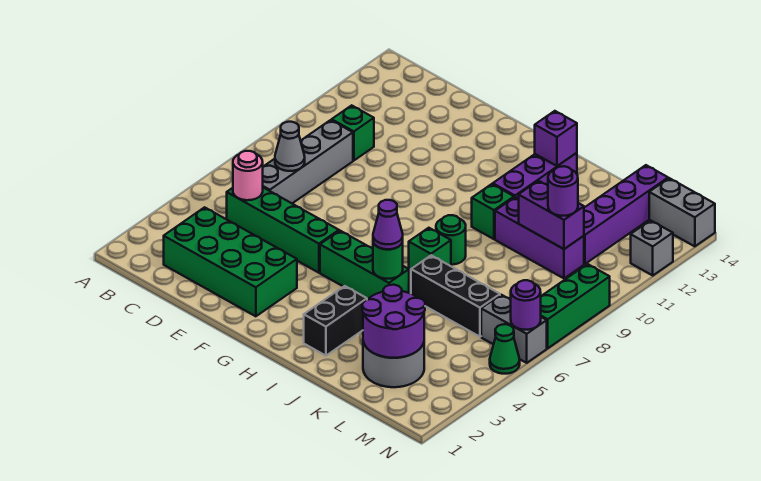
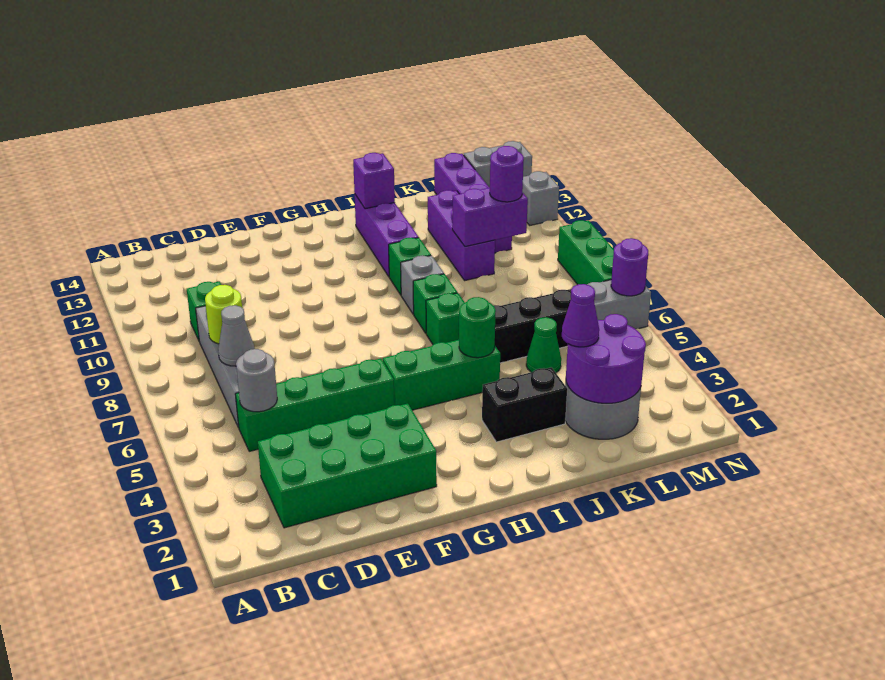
pink round brick C5 level 2 -> grey round brick C5 level 2
none -> lime round brick C8 level 2
black brick I2:I3 level 1 -> black brick I3:J3 level 1
purple cone I5 level 3 -> purple cone K3 level 3
green round brick I8 level 1 -> green brick I8 level 1
none -> grey brick I9 level 1
purple brick J10:L10 level 1 -> purple brick K10:K12 level 1
green cone N5 level 1 -> green cone K5 level 1

